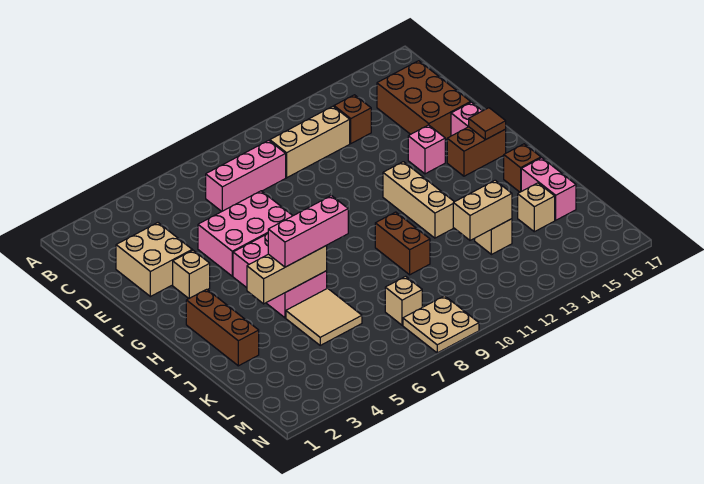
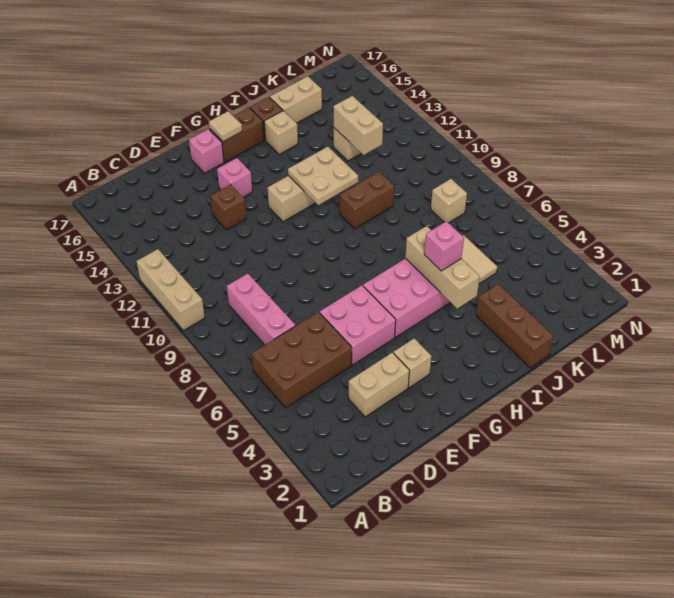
tan brick C10:C12 level 1 -> tan brick A10:A12 level 1
brown brick C13 level 1 -> brown brick E13 level 1
brown brick C15:E16 level 1 -> brown brick B5:D6 level 1
tan brick D2:E3 level 1 -> tan brick D3:E3 level 1
pink brick E5:F7 level 1 -> pink brick E5:F6 level 1
brown brick G15:G16 level 1 -> brown brick G16:H16 level 1
brown tile G16 level 2 -> tan tile G16 level 2
brown brick H2:J2 level 1 -> brown brick J1:J3 level 1
pink brick I5:I7 level 3 -> pink brick I5 level 3
pink brick J16:K16 level 1 -> tan brick J16:K16 level 1
tan brick K15 level 1 -> tan brick I15 level 1
tan plate M8:N9 level 1 -> tan plate H11:I12 level 2

